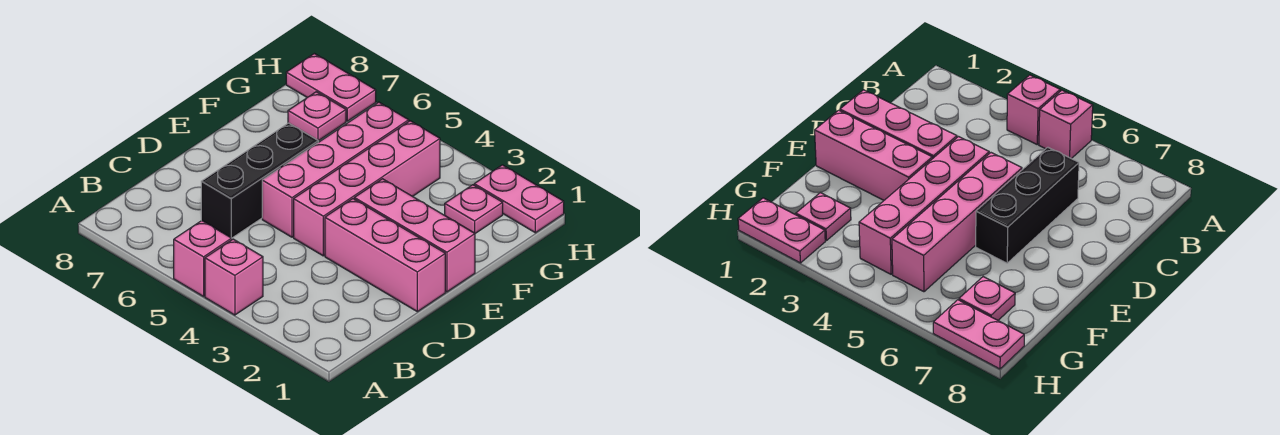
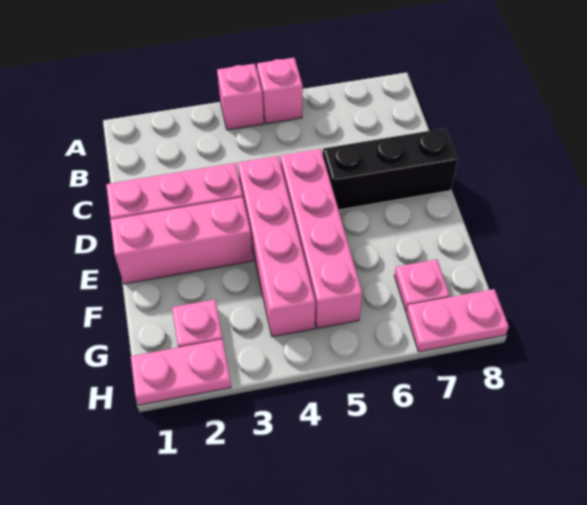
black brick C6:E6 level 1 -> black brick D6:D8 level 1

